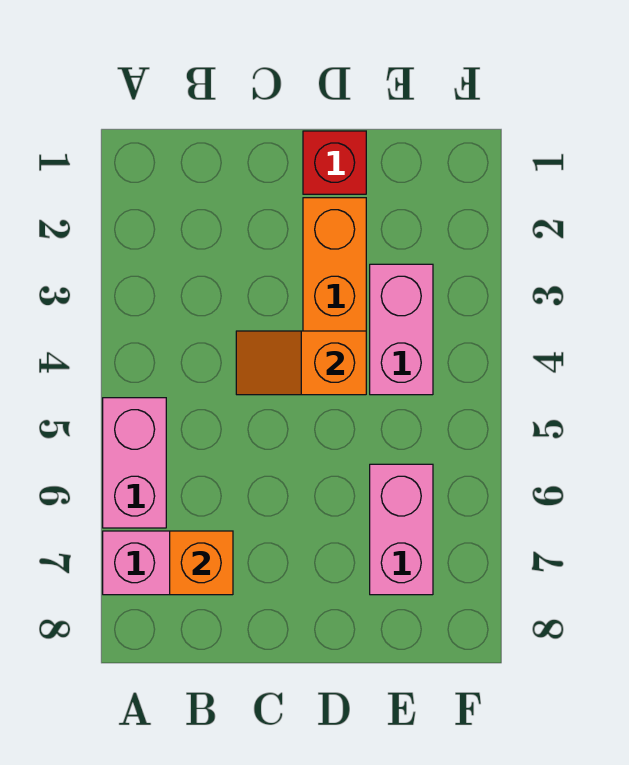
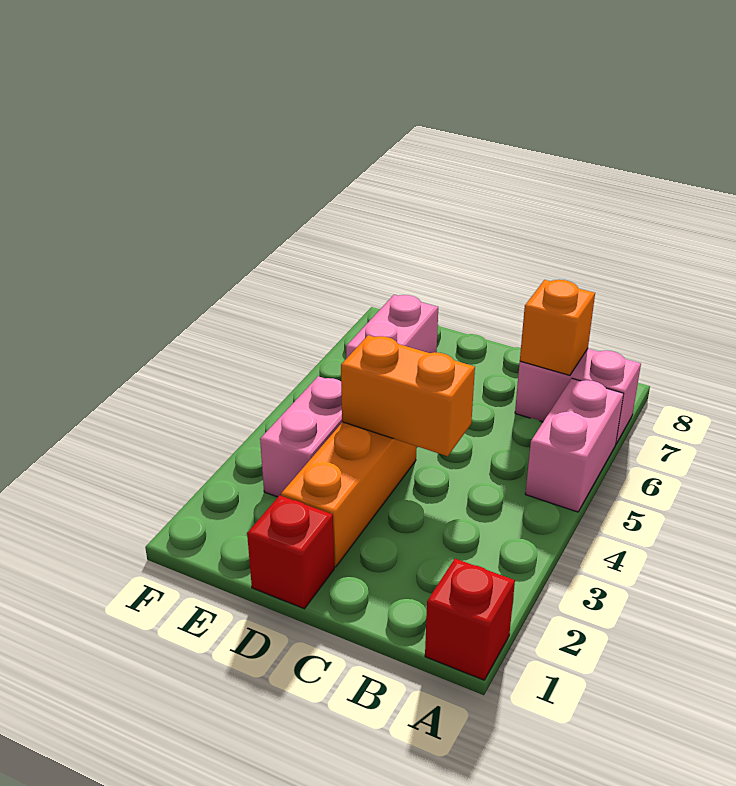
none -> red brick A1 level 1
orange slope C4:D4 level 2 top D -> orange brick C4:D4 level 2

